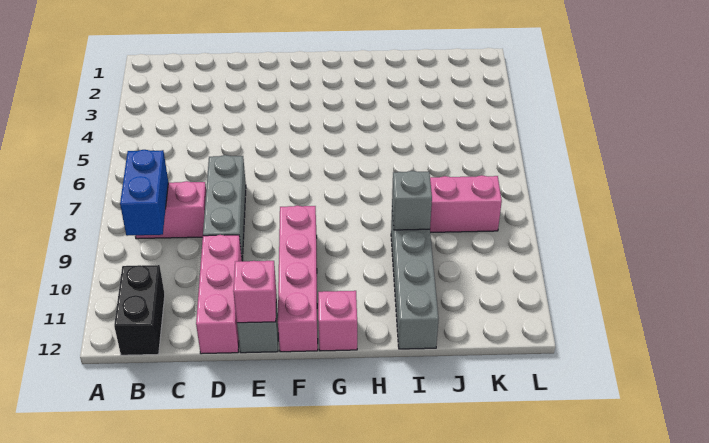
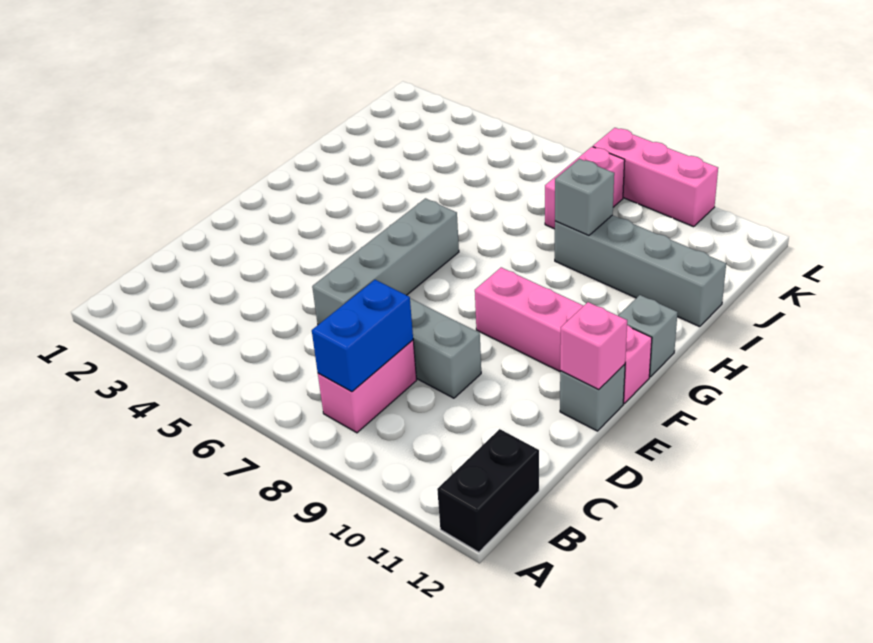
blue brick B8:B9 level 2 -> blue brick B8:C8 level 2
black brick B11:B12 level 1 -> black brick A12:B12 level 1
none -> grey brick D6:G6 level 1
pink brick D10:D12 level 1 -> pink brick L8:L10 level 1
pink brick G12 level 1 -> grey brick G12 level 1

